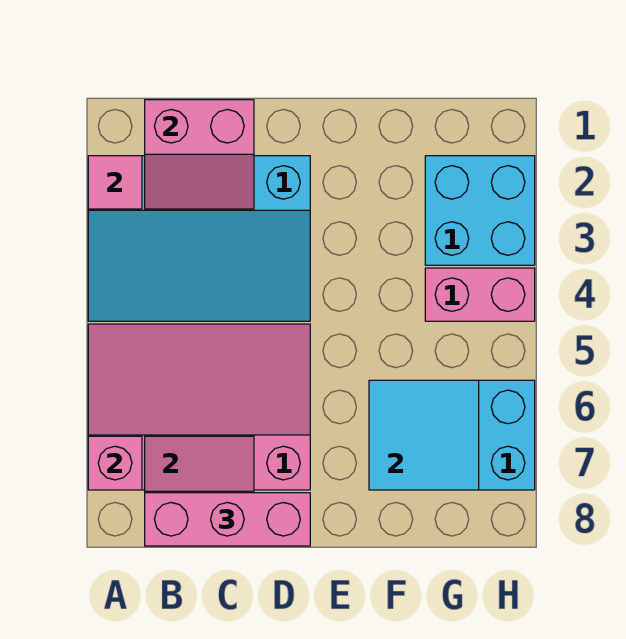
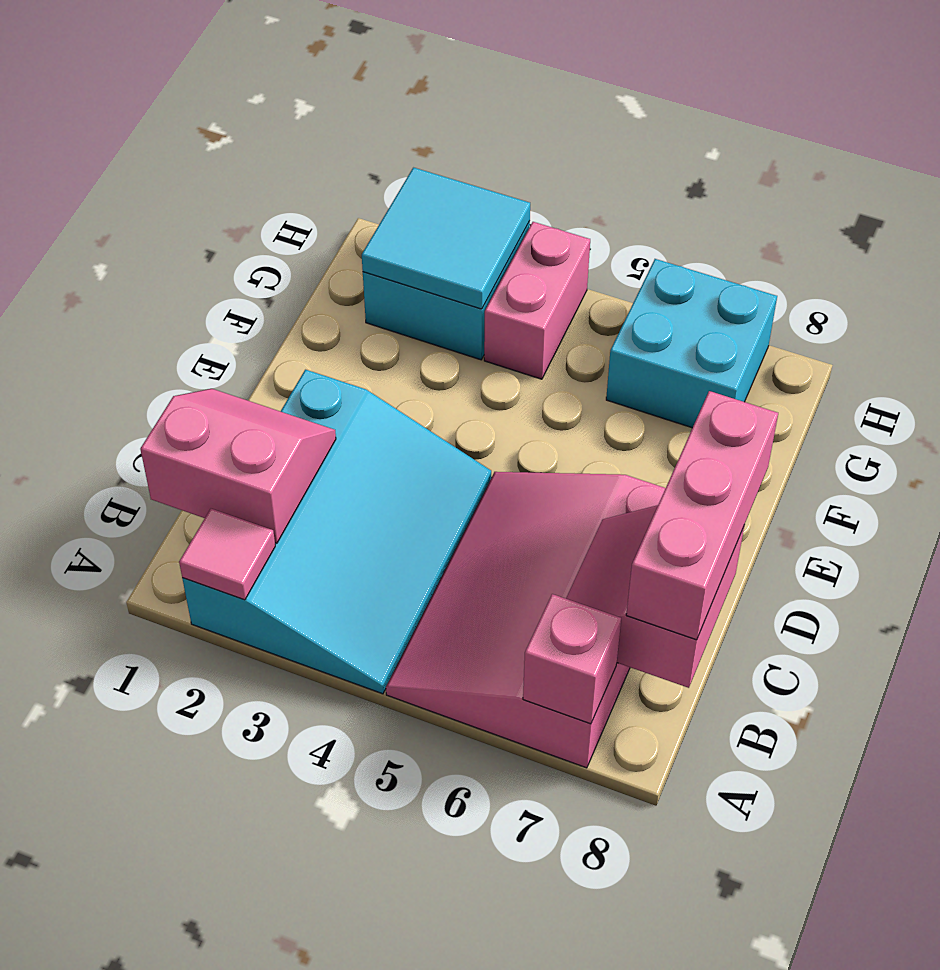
pink slope B1:C2 level 2 top 1 -> pink slope B1:C2 level 2 top B
cyan tile F6:G7 level 2 -> cyan tile G2:H3 level 2

